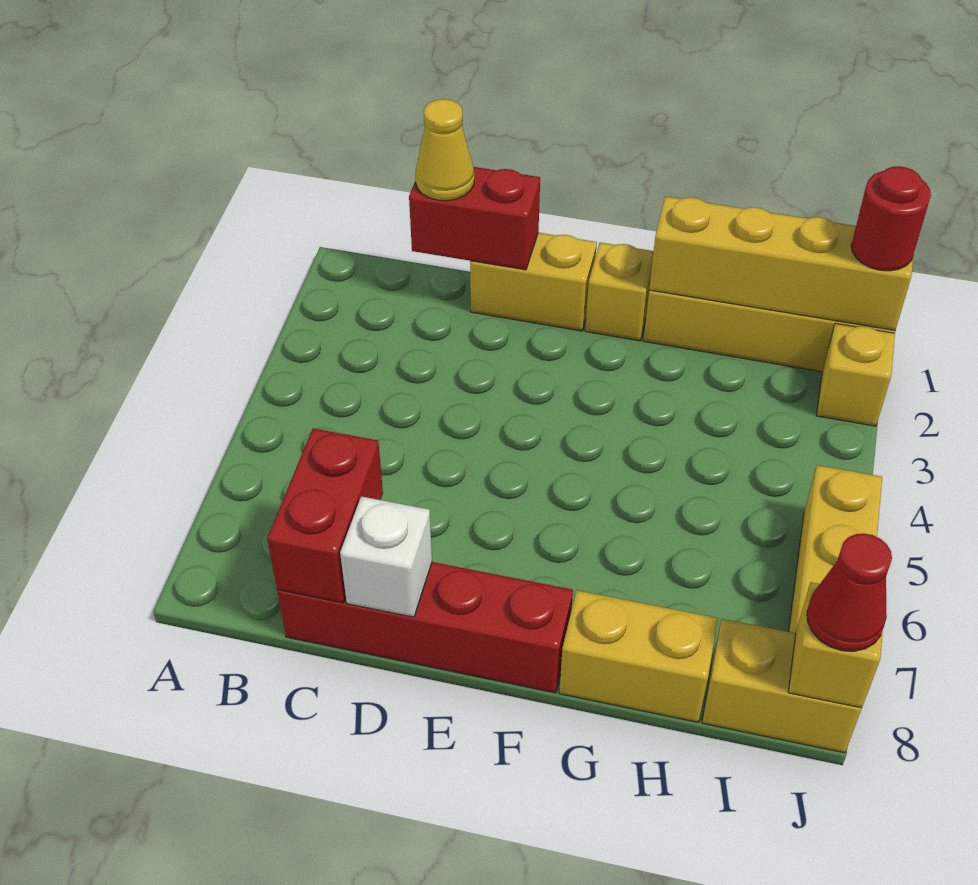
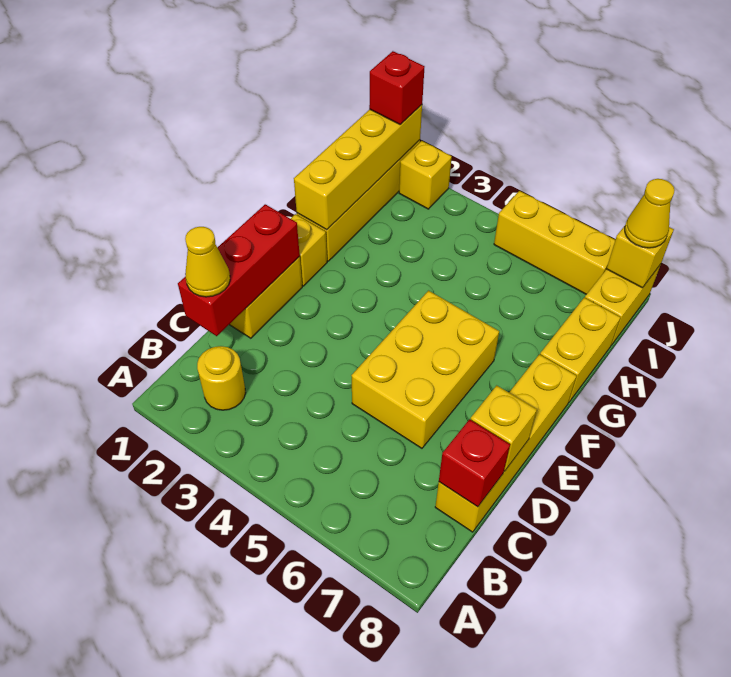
none -> yellow round brick B2 level 1
red brick C1:D1 level 2 -> red brick C1:E1 level 2
red brick C7:C8 level 2 -> red brick C8 level 2
red brick C8:F8 level 1 -> yellow brick C8:F8 level 1
none -> yellow brick D5:F6 level 1
white brick D8 level 2 -> yellow brick D8 level 2
red round brick J1 level 3 -> red brick J1 level 3
red cone J8 level 3 -> yellow cone J8 level 3

